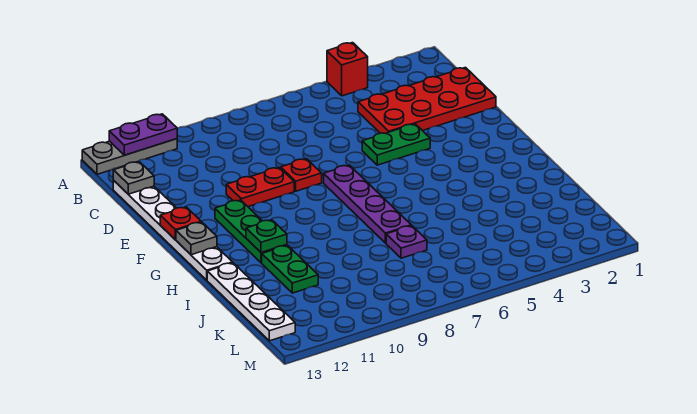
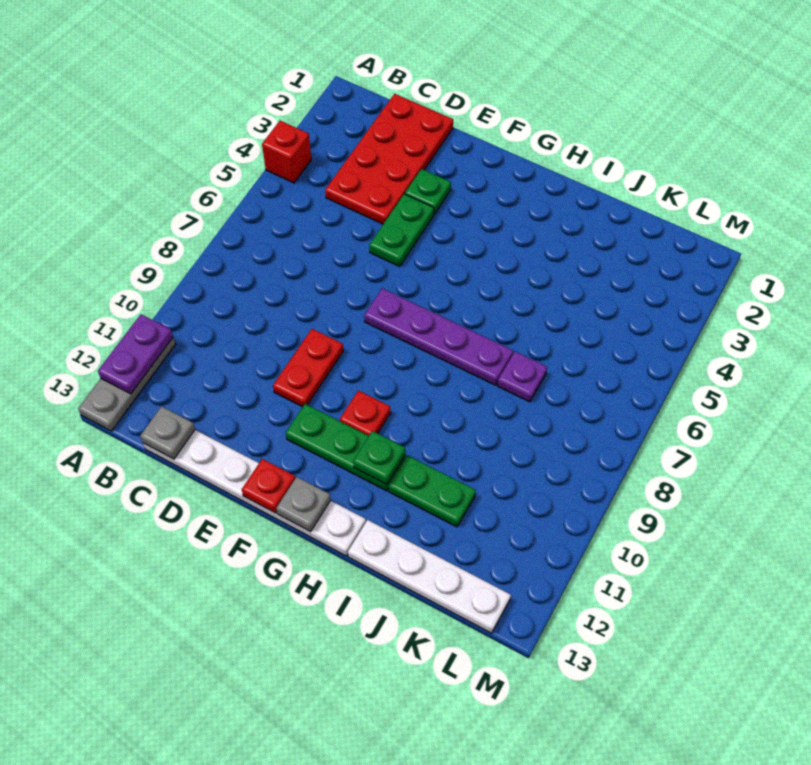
none -> green plate E3 level 1
red plate E8 level 1 -> red plate G10 level 1

